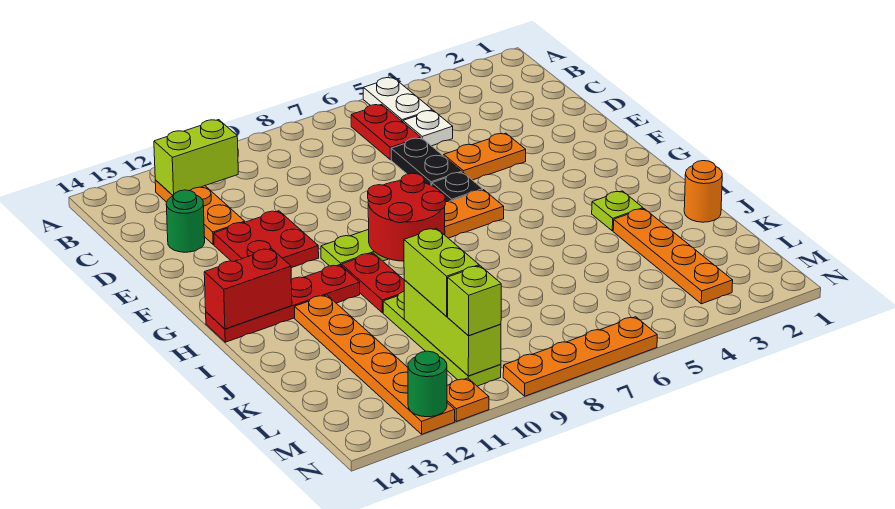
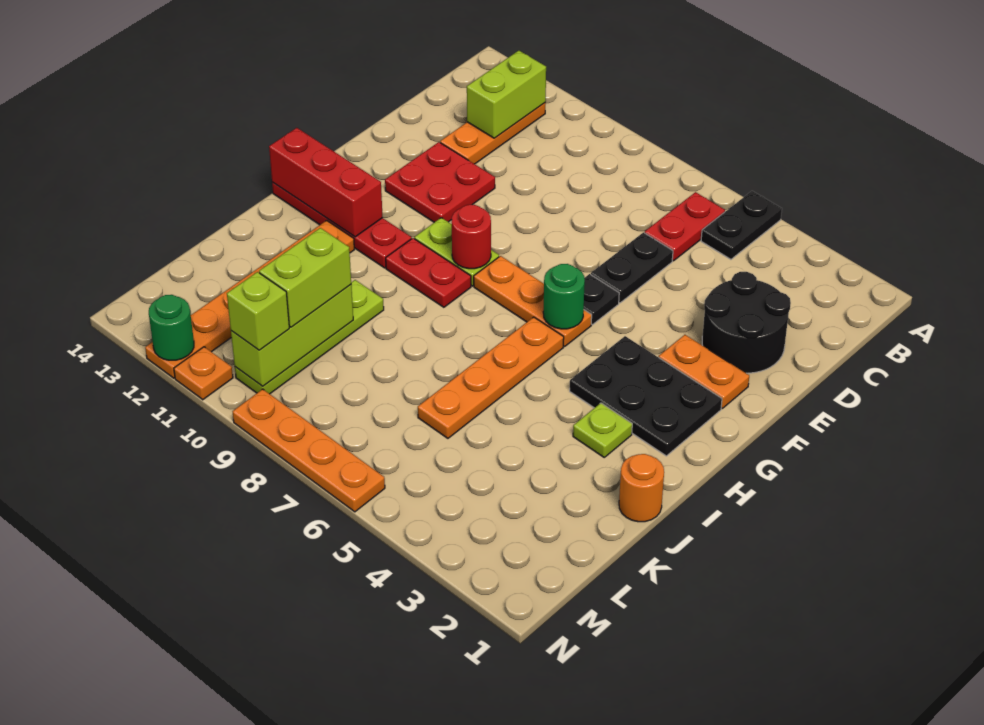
white plate A5:B5 level 1 -> black plate A5:B5 level 1
lime brick B11:B12 level 2 -> lime brick B12:C12 level 2
white plate C5 level 1 -> none
none -> black round brick D2:E3 level 1
green round brick D13 level 1 -> green round brick G6 level 2
orange plate E4:E5 level 1 -> orange plate F2:F3 level 1
none -> black plate G2:H4 level 1
red round brick G8:H9 level 2 -> red round brick G9 level 2
red plate H10:I10 level 1 -> red plate H9:H10 level 1
red brick H13:H14 level 2 -> red brick H12:H14 level 2
orange plate J3:M3 level 1 -> orange plate H6:K6 level 1

